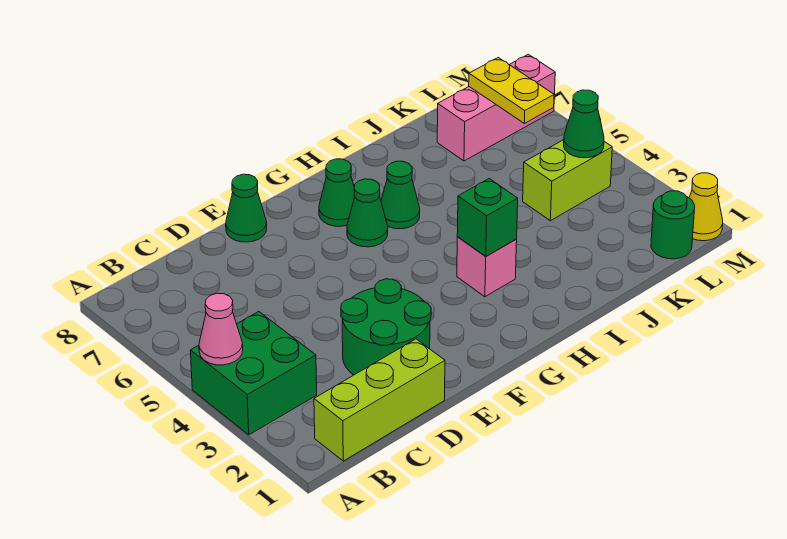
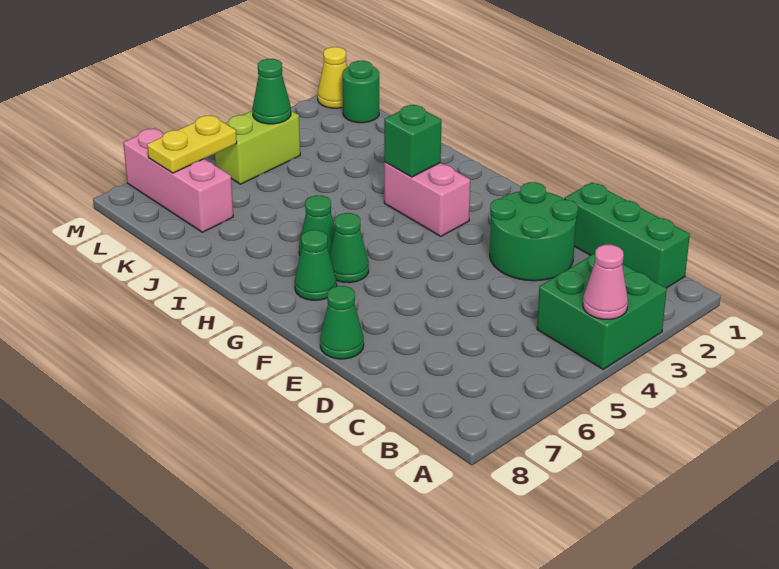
lime brick B1:D1 level 1 -> green brick B1:D1 level 1
pink brick H3 level 1 -> pink brick G3:H3 level 1
lime brick K4:L4 level 1 -> lime brick L4:L5 level 1

